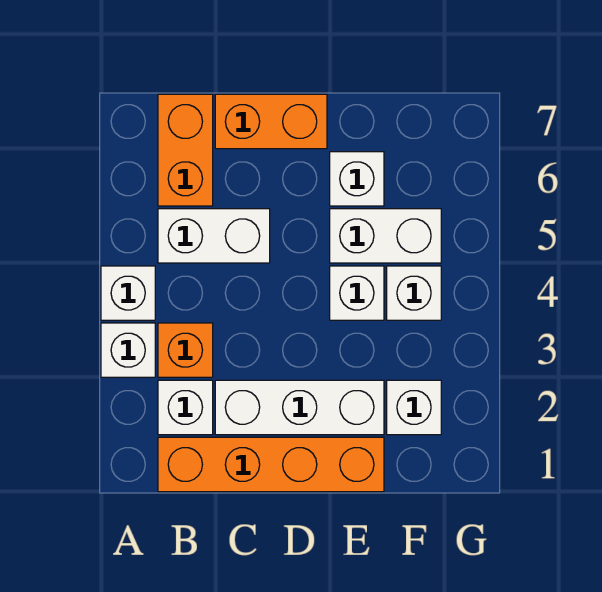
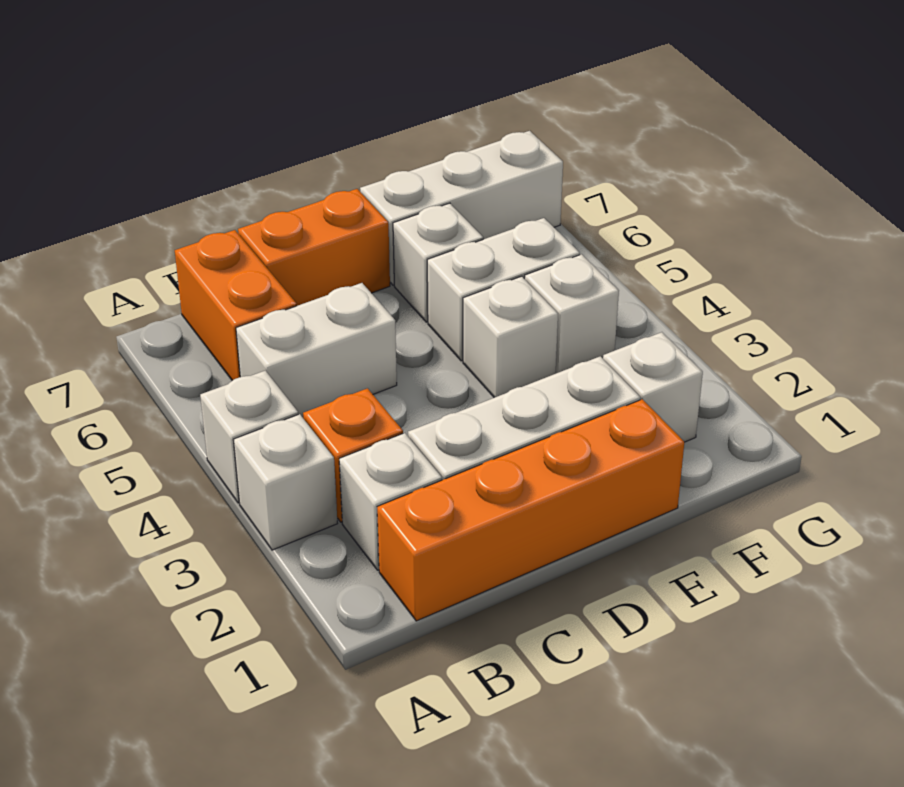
none -> white brick E7:G7 level 1

